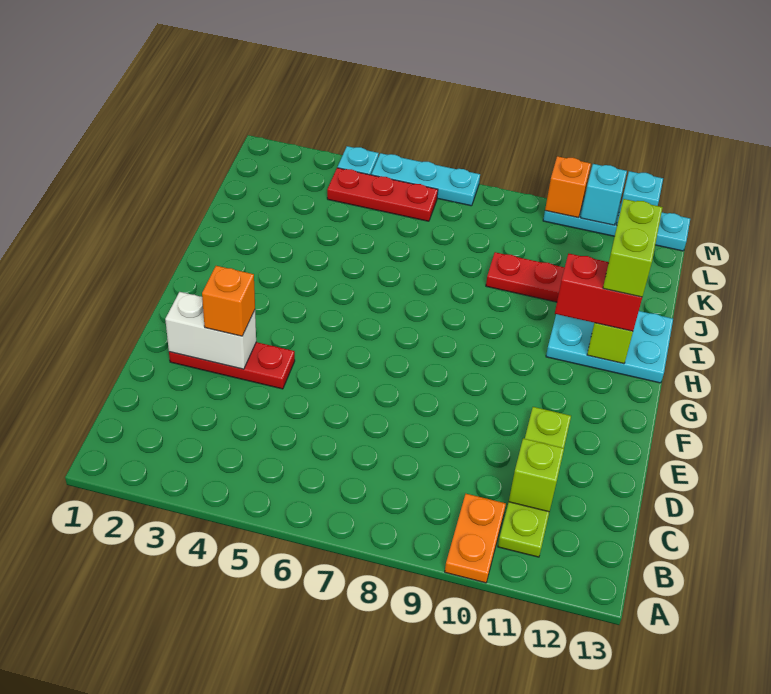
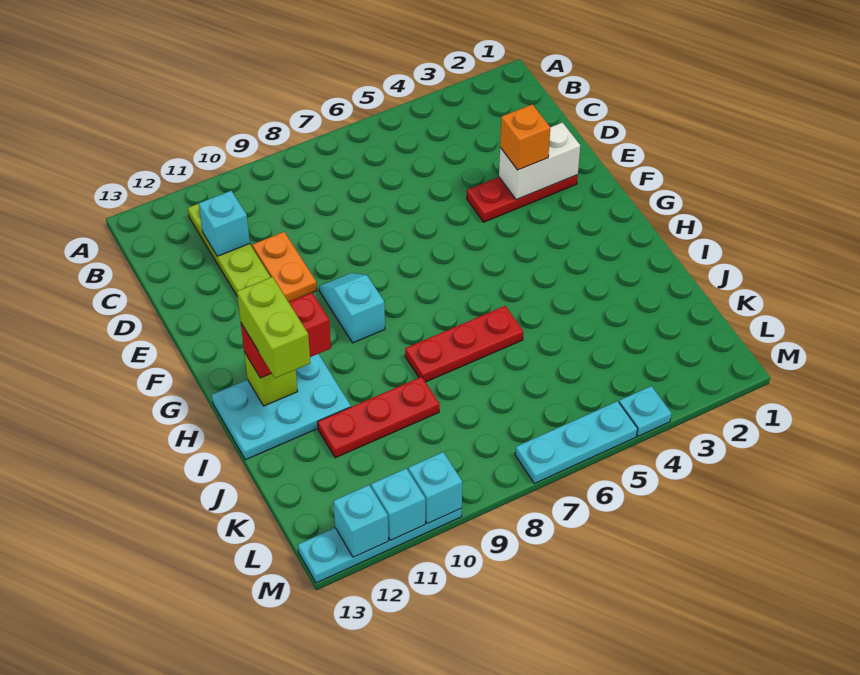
orange plate A10:B10 level 1 -> orange plate D10:E10 level 1
lime brick C11 level 2 -> cyan brick C11 level 2
none -> cyan slope F9:G9 level 1 top G
red plate L4:L6 level 1 -> red plate I6:I8 level 1
orange brick M10 level 2 -> cyan brick M10 level 2

